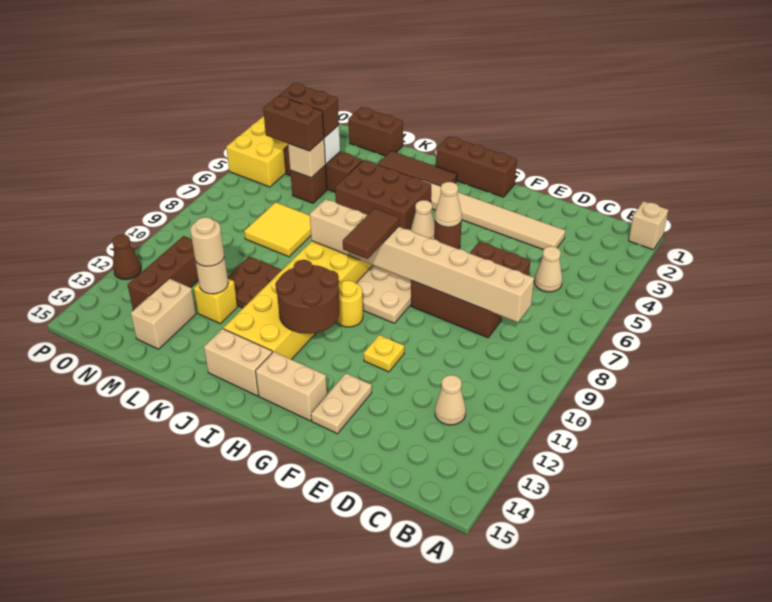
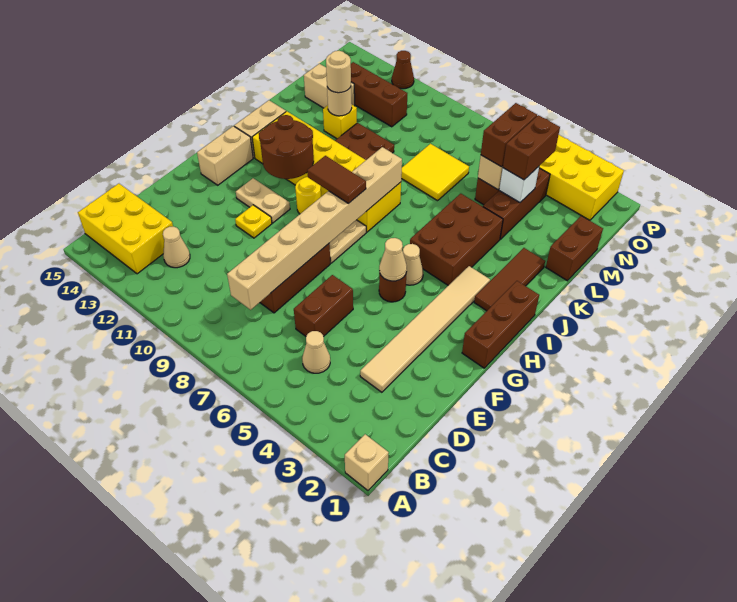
none -> yellow brick B13:C15 level 1
tan plate F13:F14 level 1 -> tan plate G11:G12 level 1

